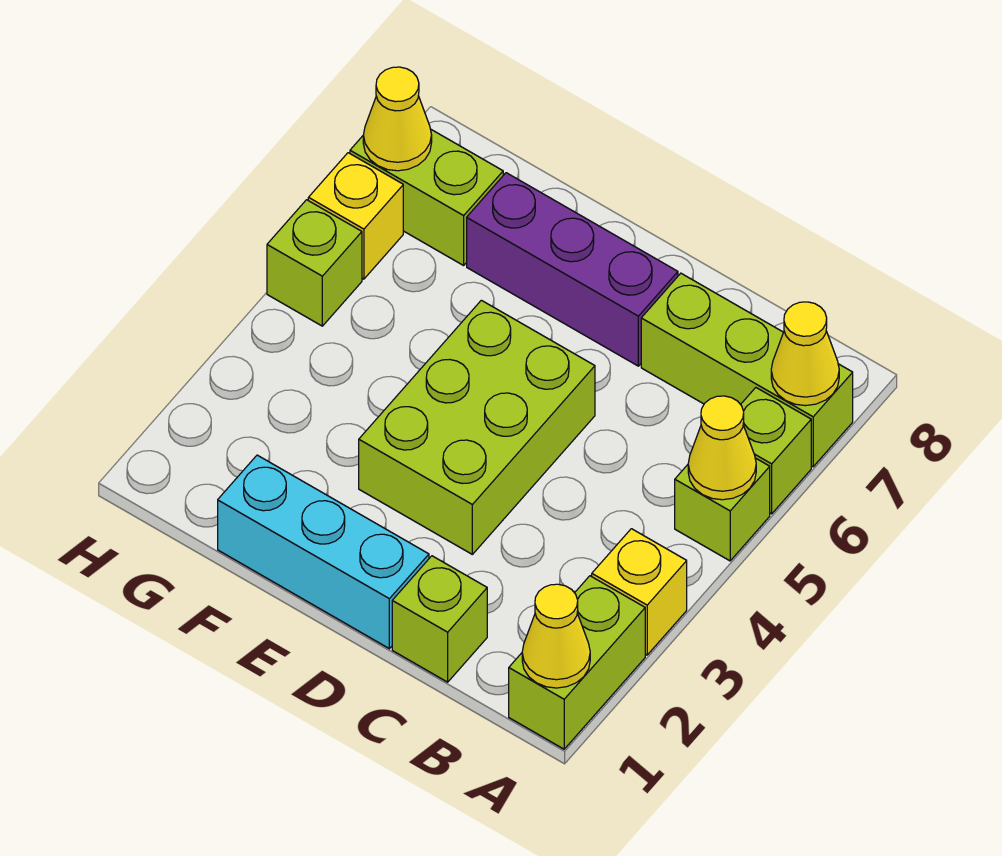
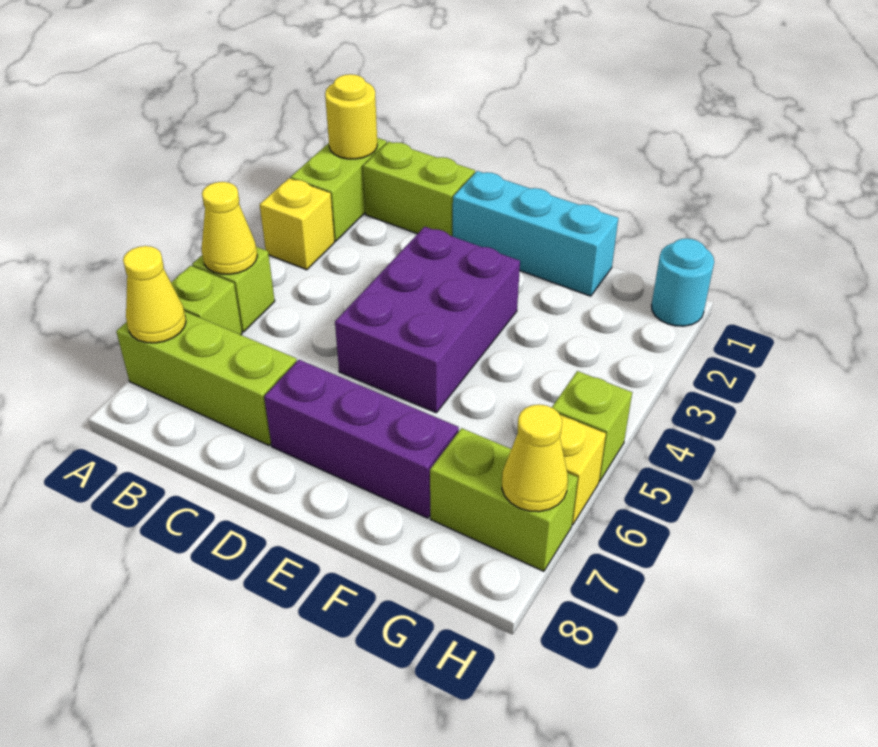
yellow cone A1 level 2 -> yellow round brick A1 level 2
lime brick C1 level 1 -> lime brick B1:C1 level 1
lime brick D3:E5 level 1 -> purple brick D3:E5 level 1
none -> cyan round brick H1 level 1

